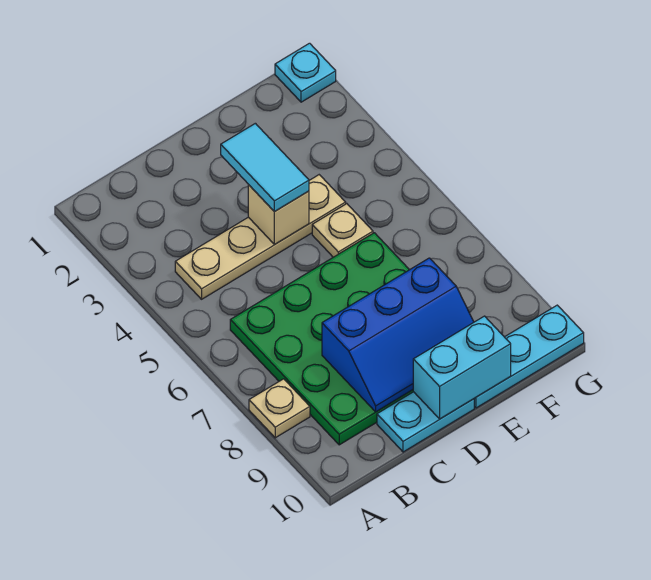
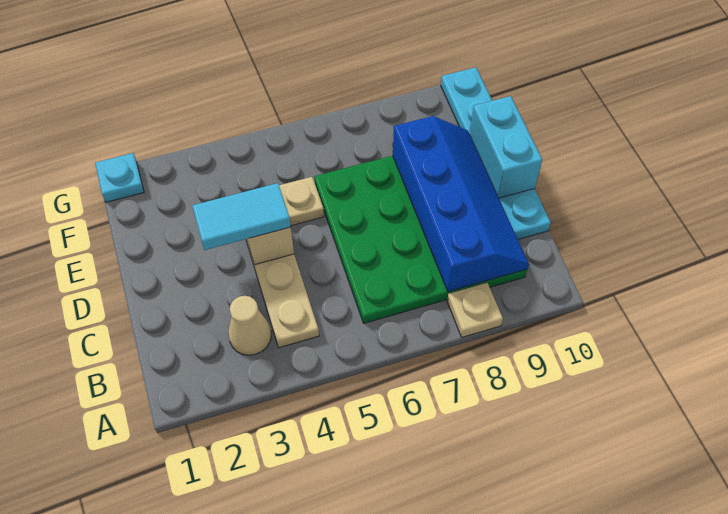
none -> tan cone B3 level 1
blue slope C8:E9 level 2 top 8 -> blue slope B8:E9 level 2 top 8

